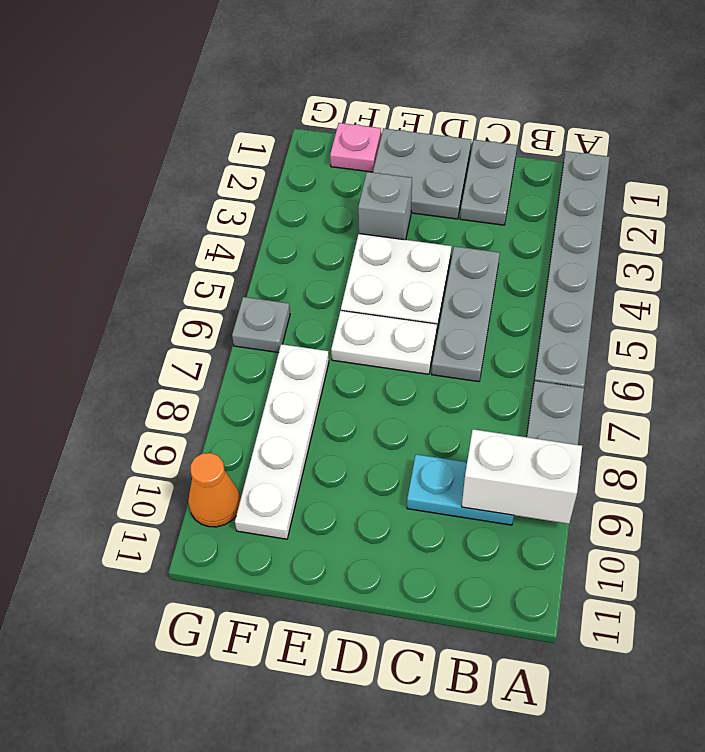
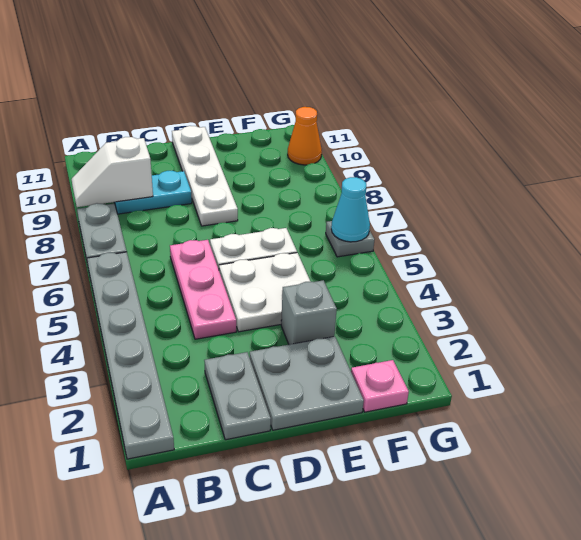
white brick A9:B9 level 2 -> white slope A9:B9 level 2 top B
grey plate C4:C6 level 1 -> pink plate C4:C6 level 1
white plate F7:F10 level 1 -> white plate D8:D11 level 1
none -> cyan cone G6 level 2

